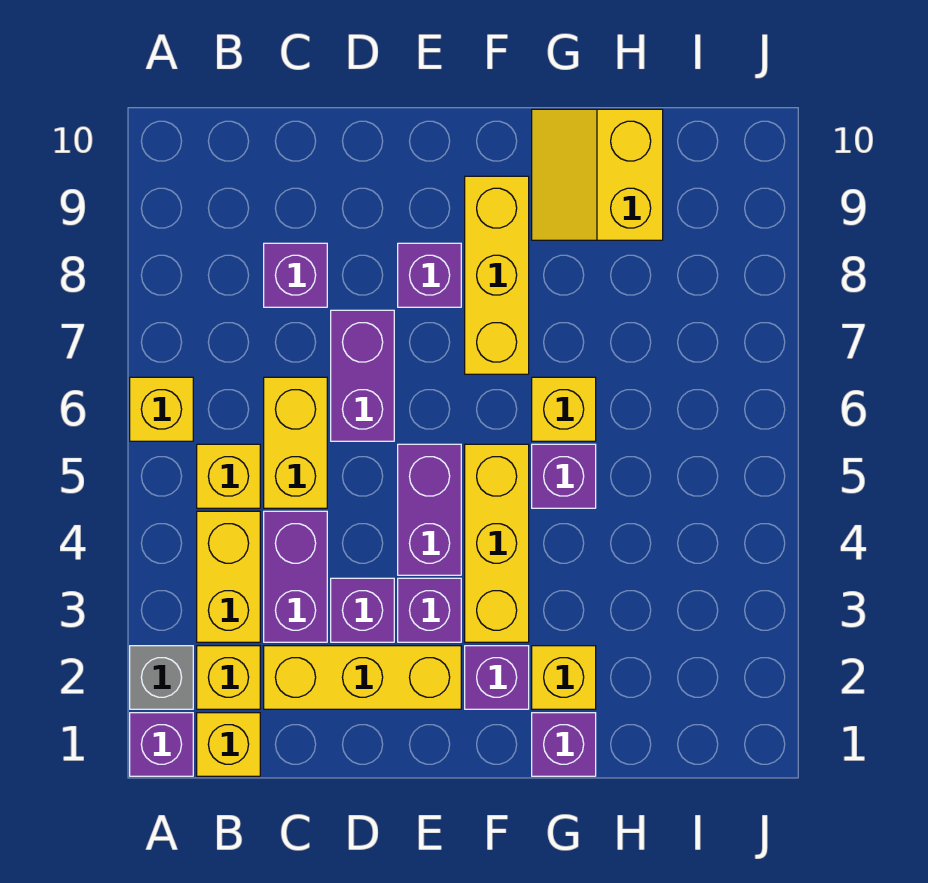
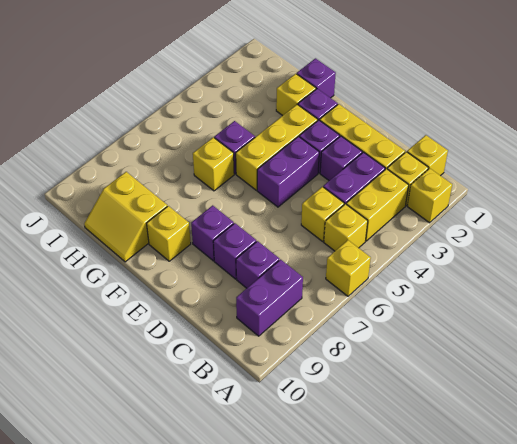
purple brick A1 level 1 -> purple brick D8 level 1
grey brick A2 level 1 -> yellow brick A2 level 1
yellow brick C5:C6 level 1 -> yellow brick C5 level 1
purple brick D6:D7 level 1 -> purple brick B8:B9 level 1
yellow brick F7:F9 level 1 -> yellow brick F9 level 1
yellow slope G9:H10 level 1 top H -> yellow slope G9:H10 level 1 top 9

